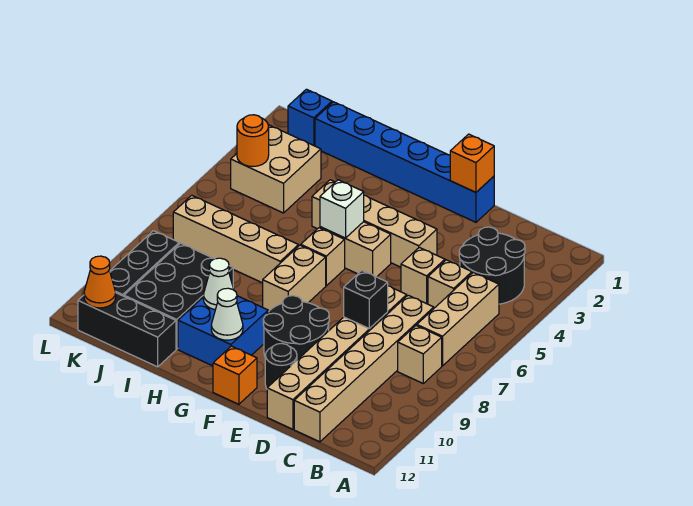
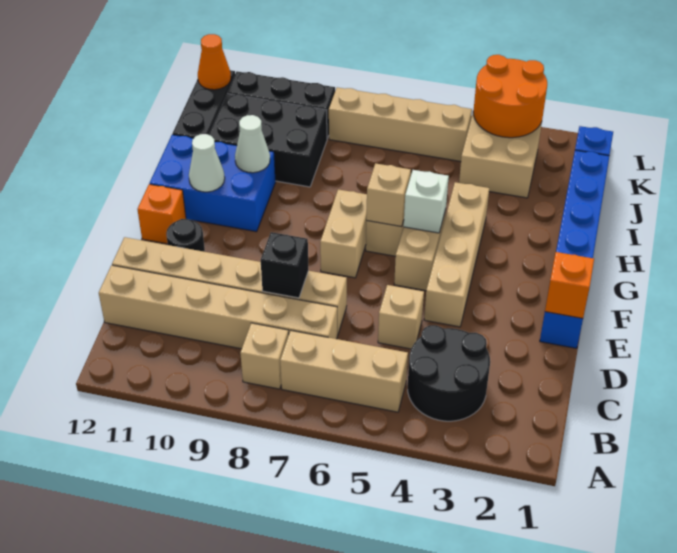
tan brick C5 level 1 -> tan brick G6 level 2
black round brick E9:F10 level 1 -> none
tan brick G7:G8 level 1 -> tan brick F7:G7 level 1
blue brick G10:H11 level 1 -> blue brick G10:H12 level 1
tan brick H7:K7 level 1 -> tan brick K5:K8 level 1
orange round brick K4 level 2 -> orange round brick K3:L4 level 2

